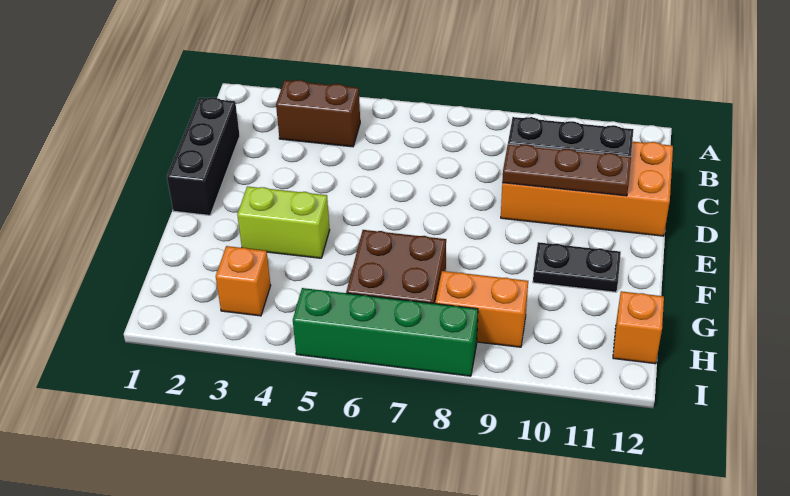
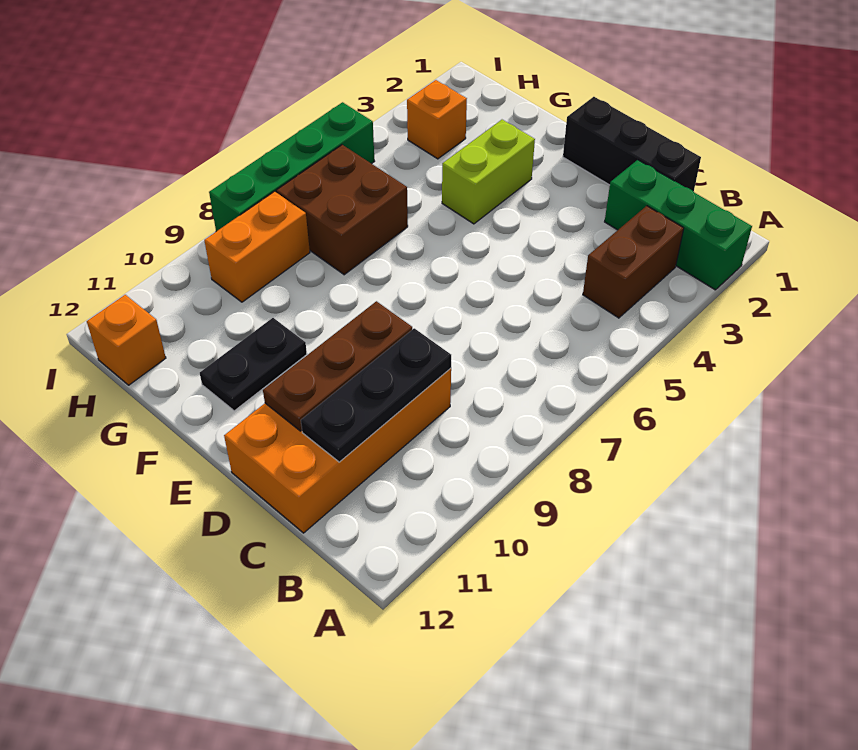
none -> green brick A2:C2 level 1

